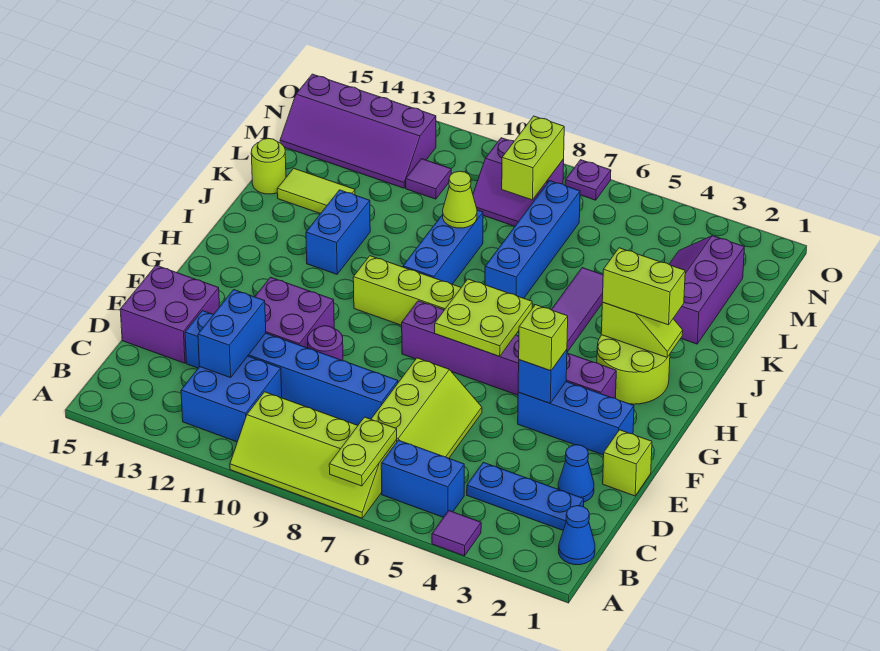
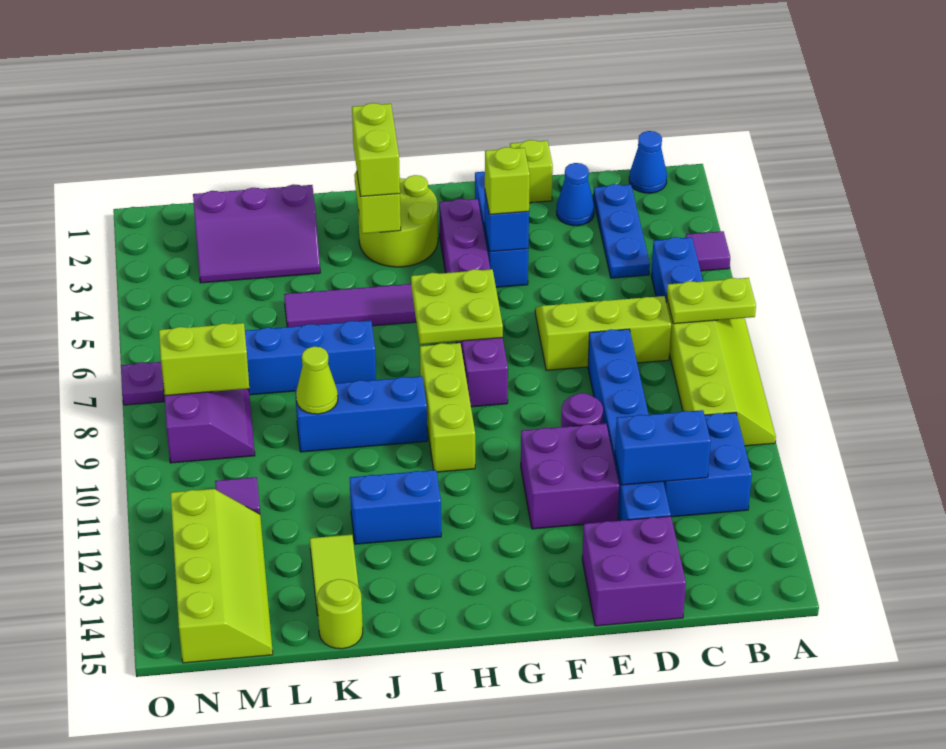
purple slope M12:N15 level 1 top N -> lime slope M12:N15 level 1 top N

